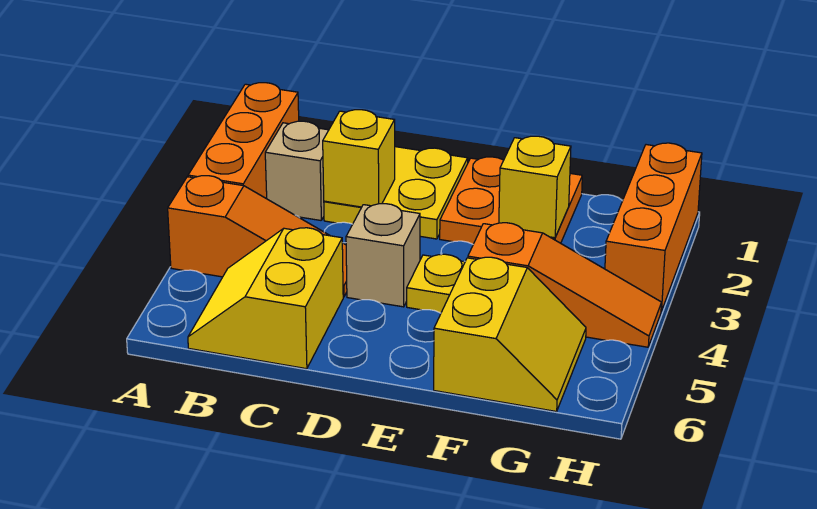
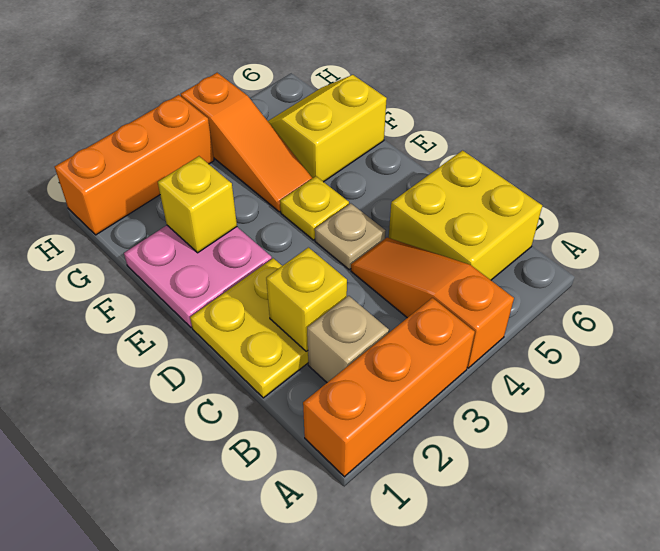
yellow slope B5:C6 level 1 top C -> yellow brick B5:C6 level 1
tan brick D4 level 1 -> tan plate D4 level 1
orange plate E1:F2 level 1 -> pink plate E1:F2 level 1
orange slope F4:H4 level 1 top F -> orange slope F4:H4 level 1 top H

